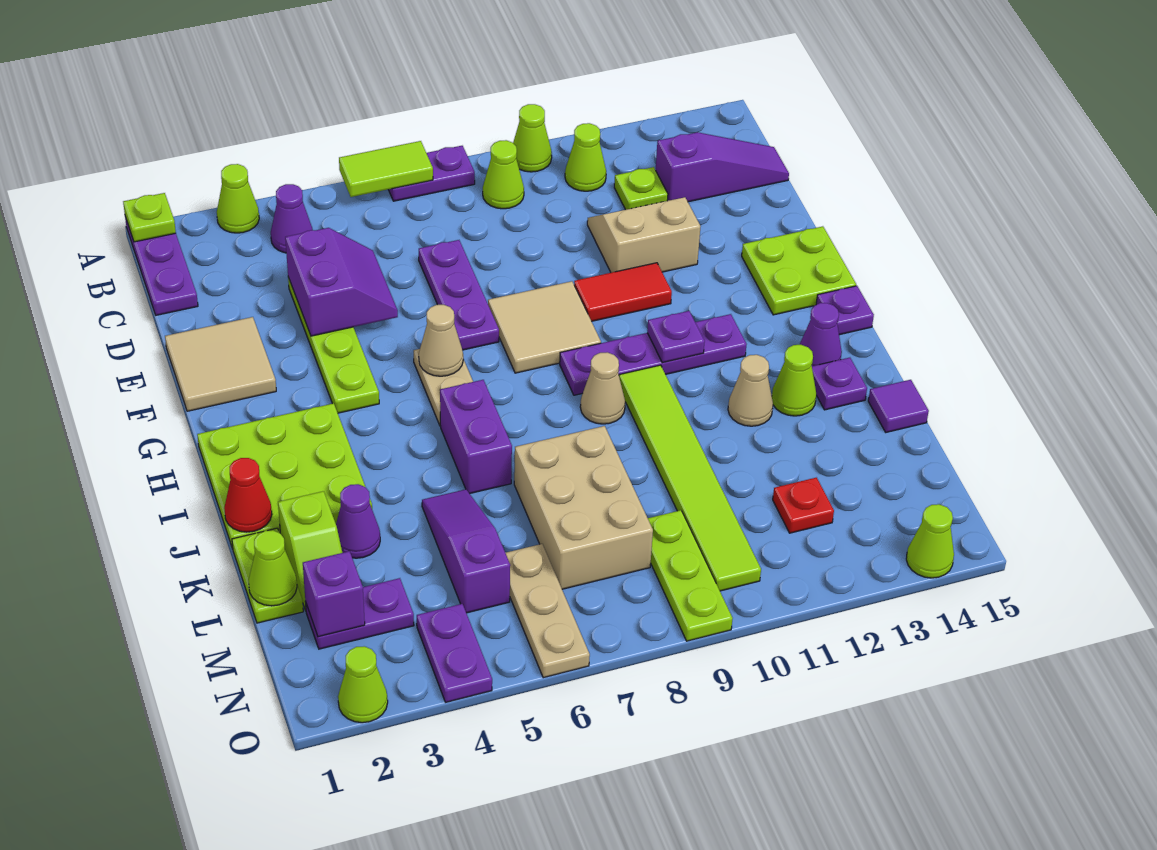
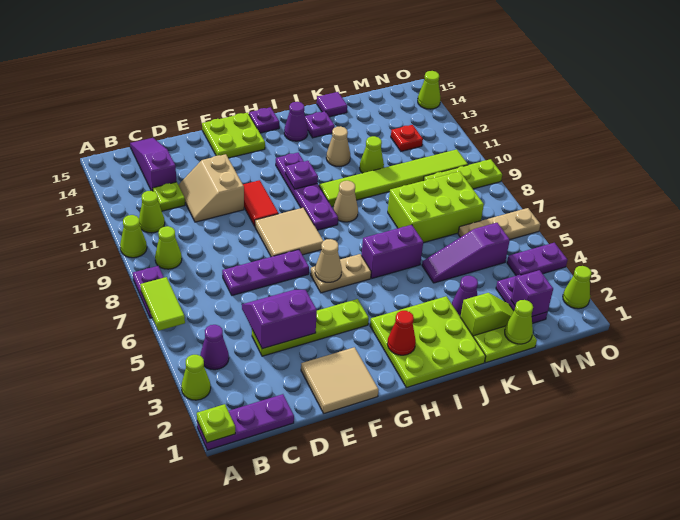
red cone J1 level 2 -> red cone H2 level 2
lime cone J13 level 1 -> lime cone K11 level 1
tan brick K7:M8 level 1 -> lime brick K7:M8 level 1

